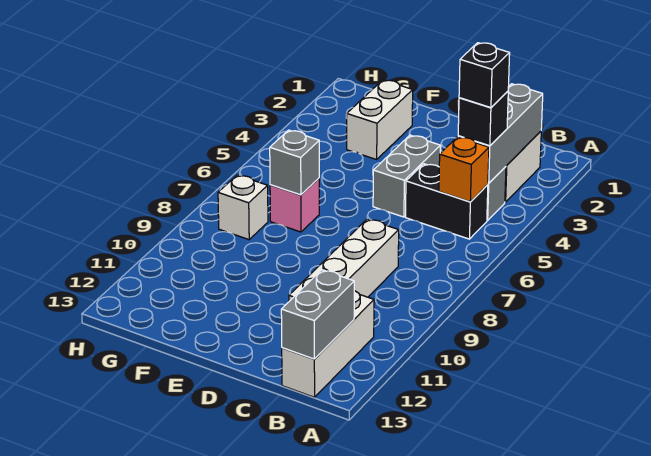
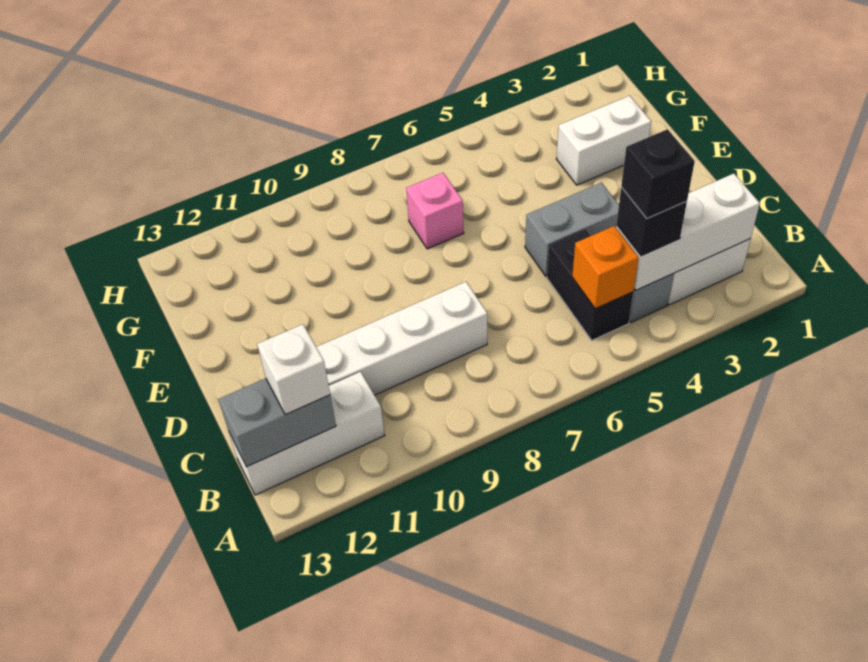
grey brick B2:B4 level 2 -> white brick B2:B4 level 2
grey brick F7 level 2 -> none
white brick G8 level 1 -> white brick B12 level 3

